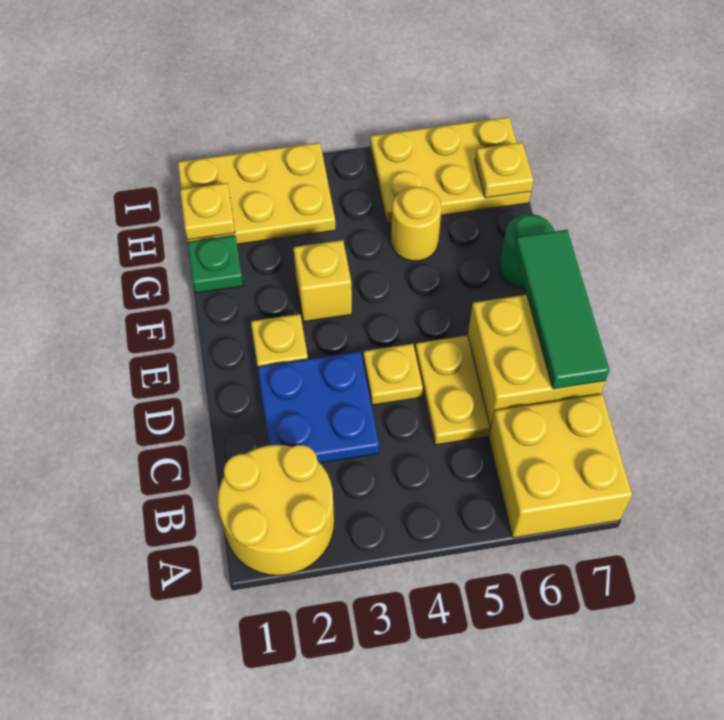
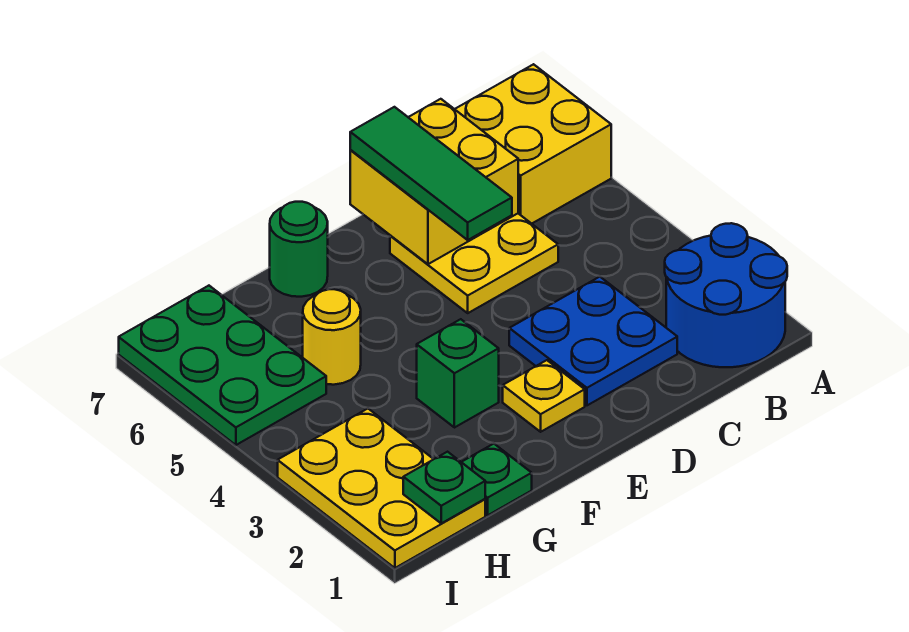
yellow round brick A1:B2 level 1 -> blue round brick A1:B2 level 1
green tile C7:E7 level 3 -> green tile D5:D7 level 3
yellow plate D4 level 1 -> none
yellow brick F3 level 1 -> green brick F3 level 1
yellow plate H1 level 2 -> green plate H1 level 2
yellow plate H5:I7 level 1 -> green plate H5:I7 level 1
yellow plate H7 level 2 -> none

